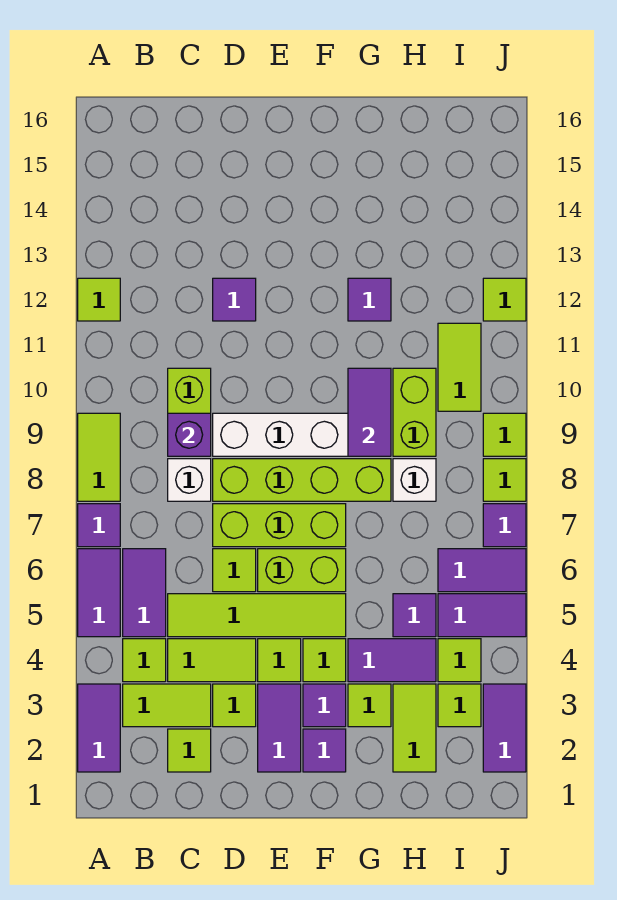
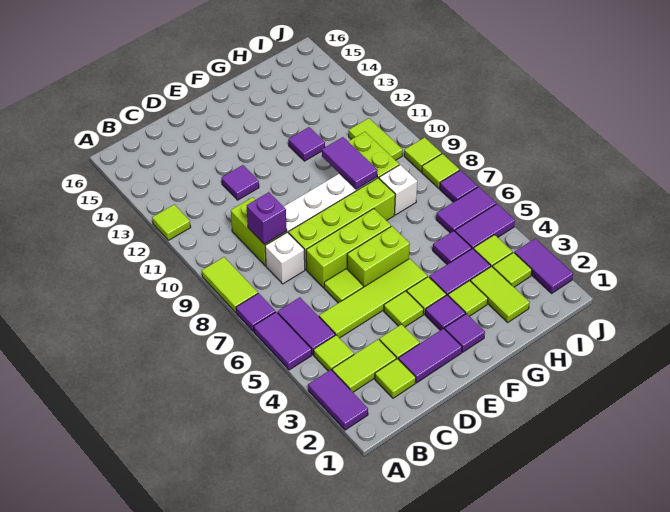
lime tile C4:D4 level 1 -> none
purple tile E2:E3 level 1 -> purple tile D2:E2 level 1
lime tile J12 level 1 -> none

